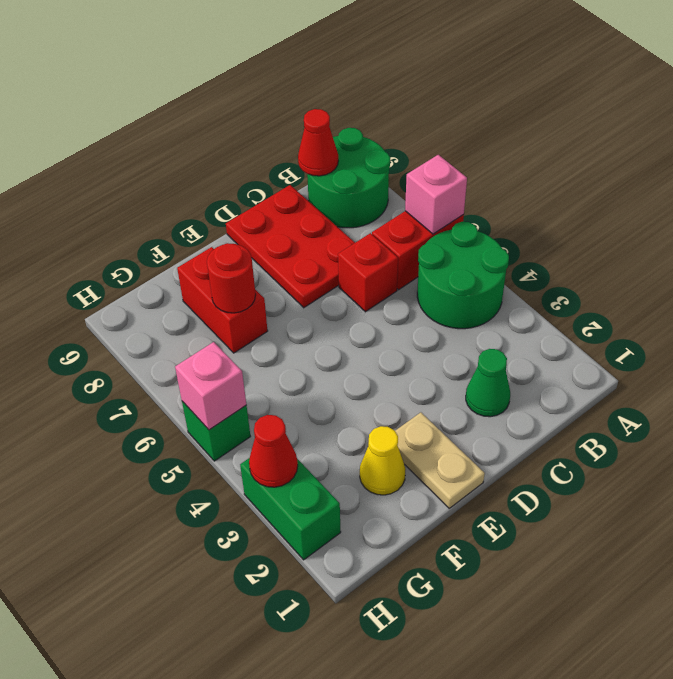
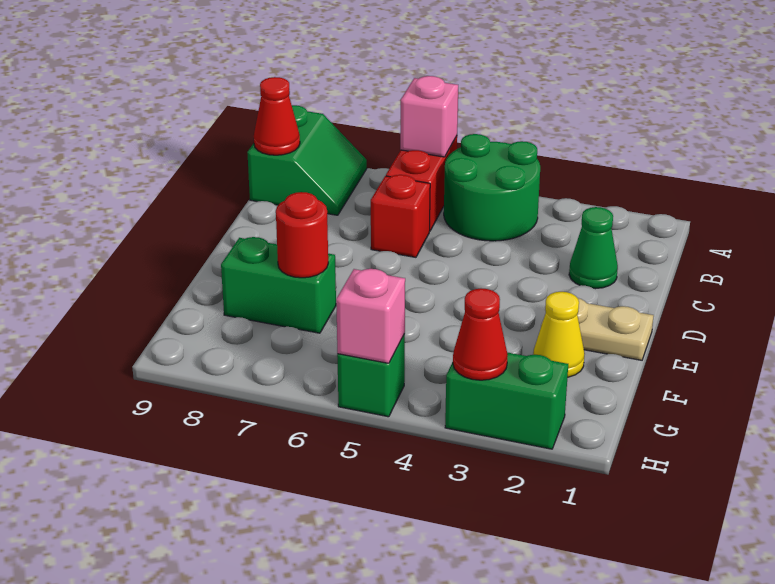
green round brick A8:B9 level 1 -> green slope A8:B9 level 1 top 9
red plate C7:D9 level 1 -> none
red brick F7:F8 level 1 -> green brick F7:F8 level 1

